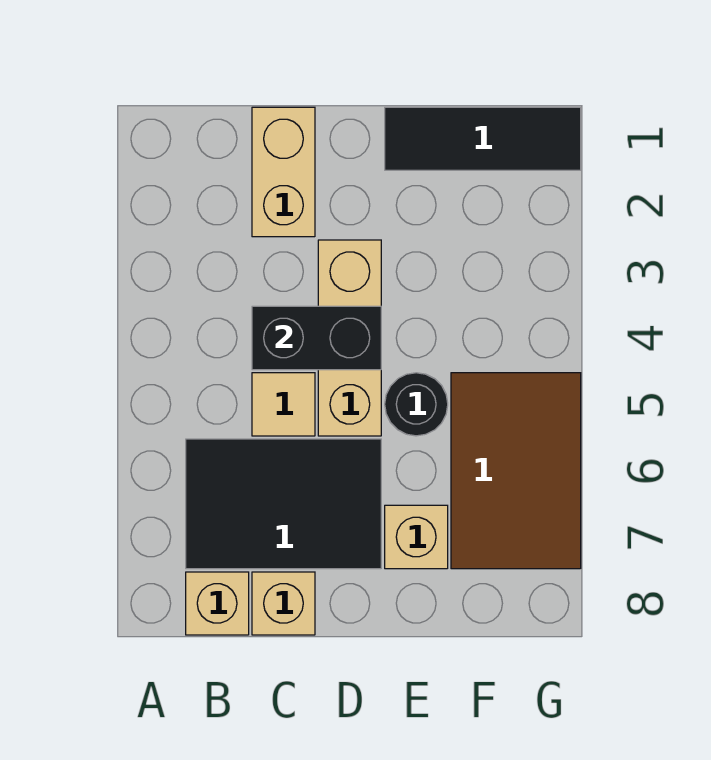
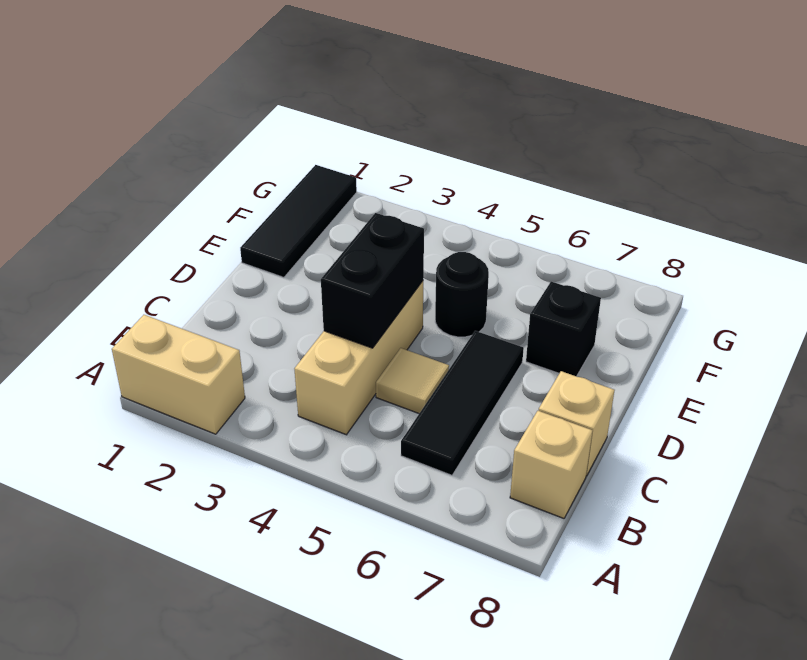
black tile B6:D7 level 1 -> black tile B6:D6 level 1
tan brick C1:C2 level 1 -> tan brick A1:A2 level 1
tan brick D3:D5 level 1 -> tan brick B4:D4 level 1
tan brick E7 level 1 -> black brick E7 level 1
brown tile F5:G7 level 1 -> none

